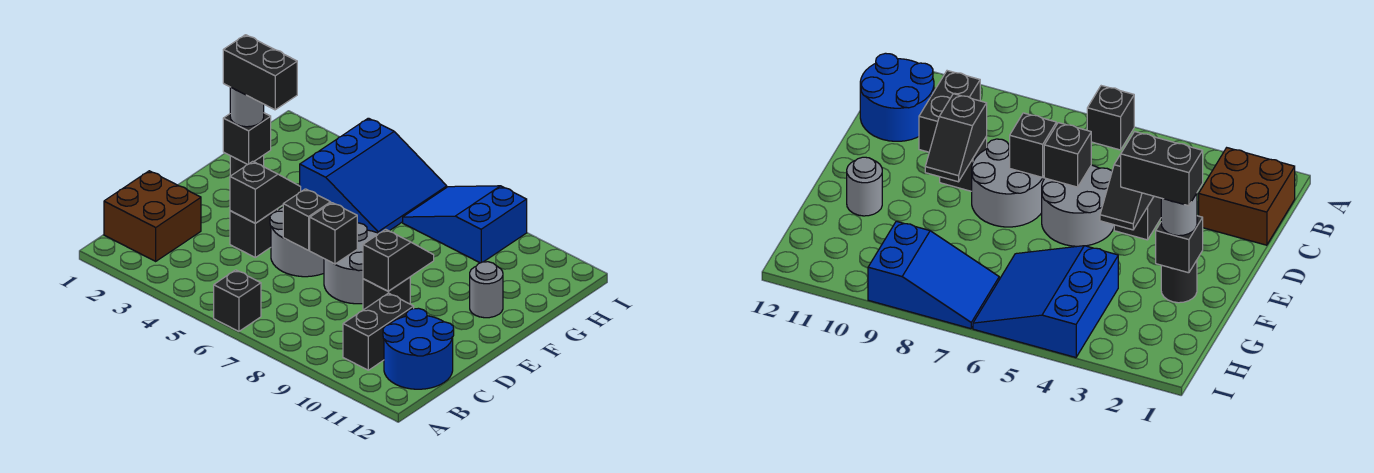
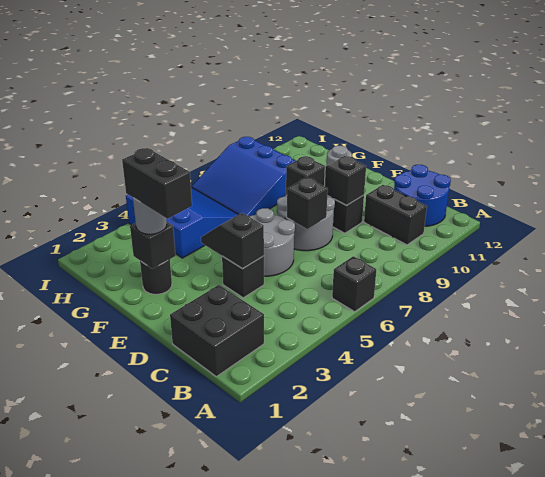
brown brick B1:C2 level 1 -> black brick B1:C2 level 1
black brick D6 level 2 -> black brick E8 level 2
black brick F2:F3 level 4 -> black brick E2:F2 level 4
blue slope H7:I9 level 1 top 9 -> blue slope G7:I9 level 1 top 9

